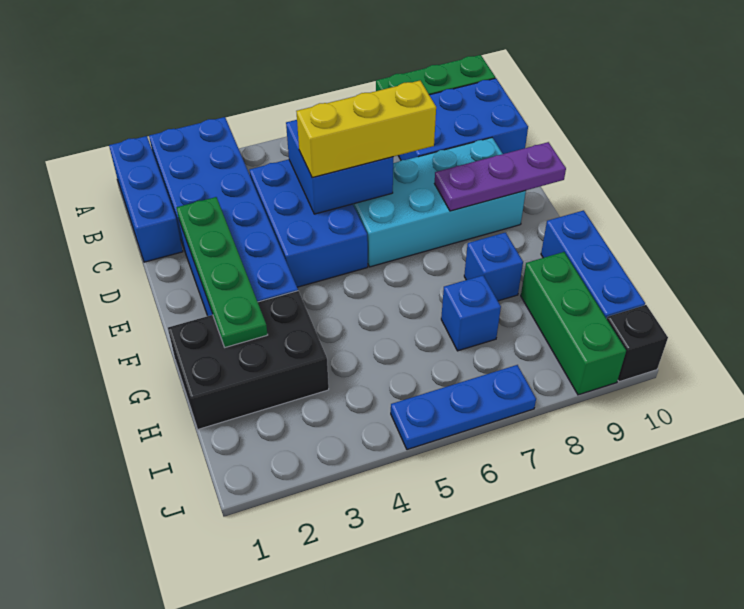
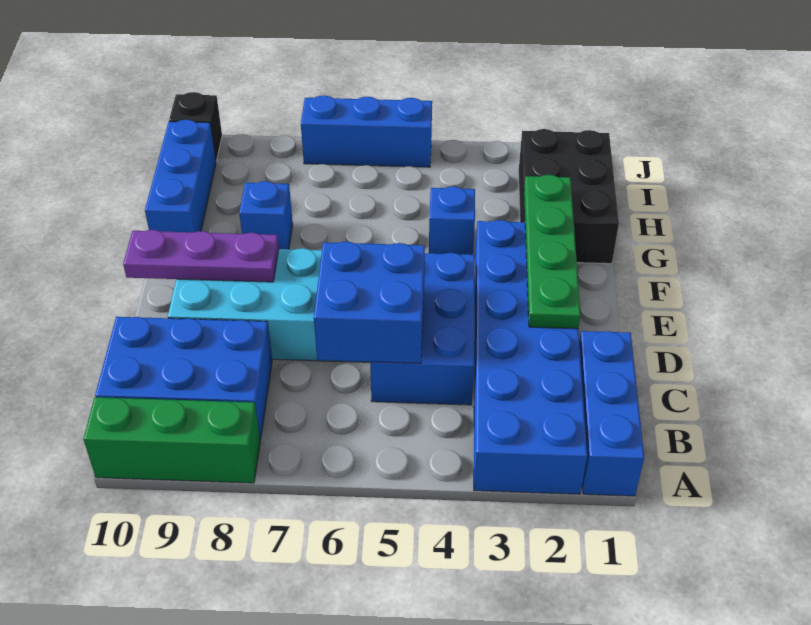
yellow brick D5:D7 level 3 -> none
black brick G1:H3 level 1 -> black brick G1:I2 level 1
blue brick H7 level 1 -> blue brick G4 level 1
green brick H9:J9 level 1 -> none
blue plate J5:J7 level 1 -> blue brick J5:J7 level 1

